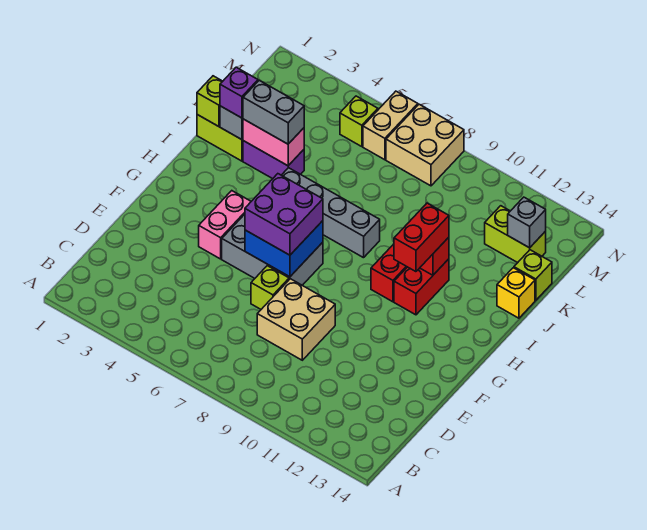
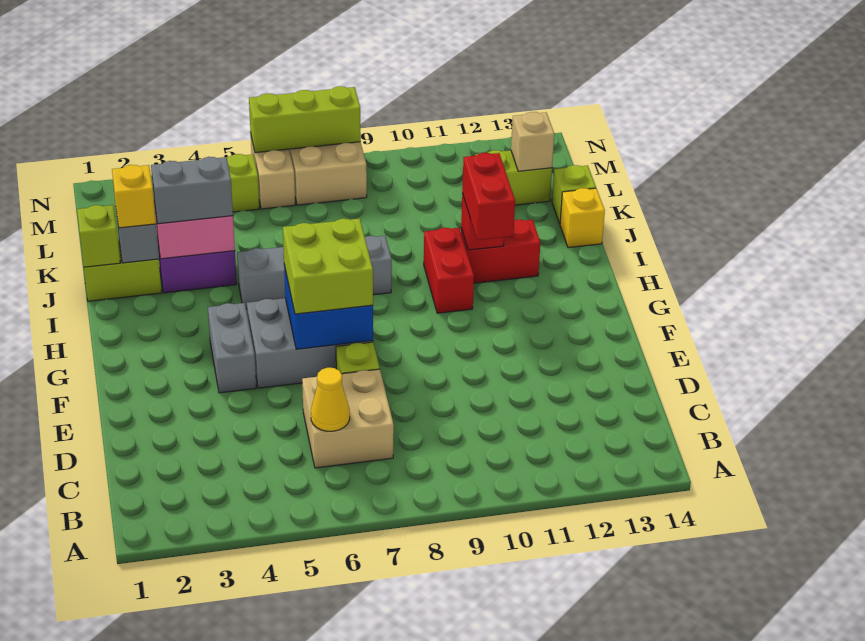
none -> yellow cone C6 level 2
tan brick D8:E9 level 1 -> tan brick C6:D7 level 1
pink brick F4:G4 level 1 -> grey brick F4:G4 level 1
purple brick F6:G7 level 3 -> lime brick F6:G7 level 3
red brick H11:I11 level 1 -> red brick I11:I12 level 1
purple brick J2 level 3 -> yellow brick J2 level 3
grey brick L13 level 2 -> tan brick L13 level 2
none -> lime brick N6:N8 level 2

